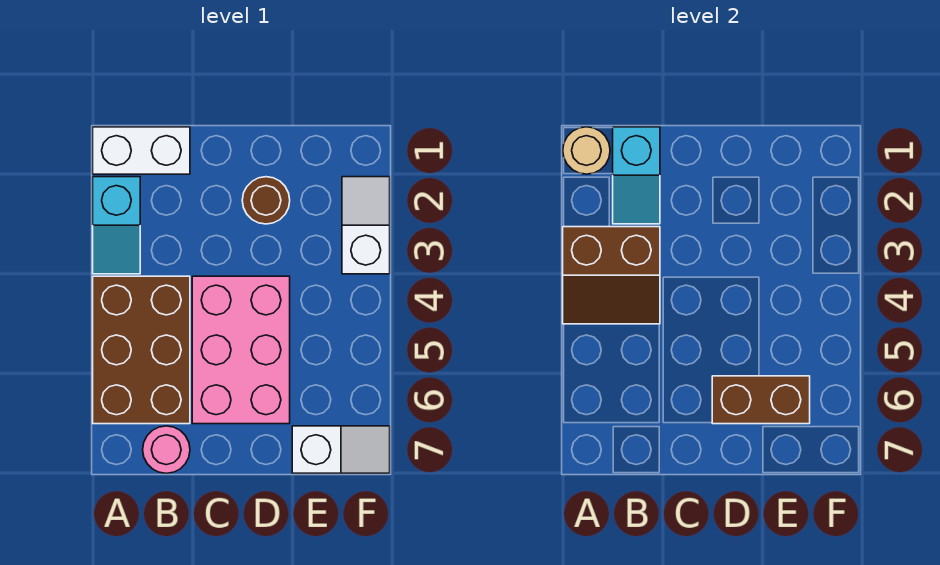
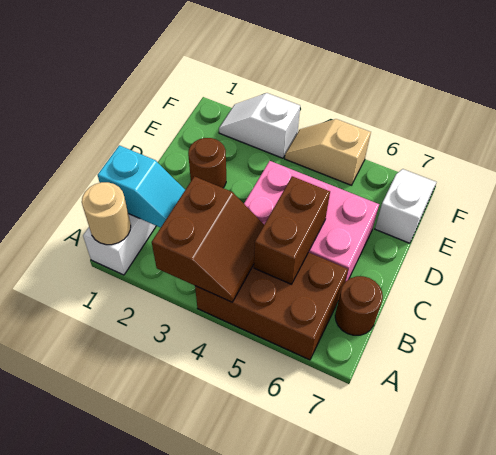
cyan slope A2:A3 level 1 top 2 -> none
pink round brick B7 level 1 -> brown round brick B7 level 1
brown brick D6:E6 level 2 -> brown brick B5:C5 level 2
none -> tan slope F4:F5 level 1 top 5

